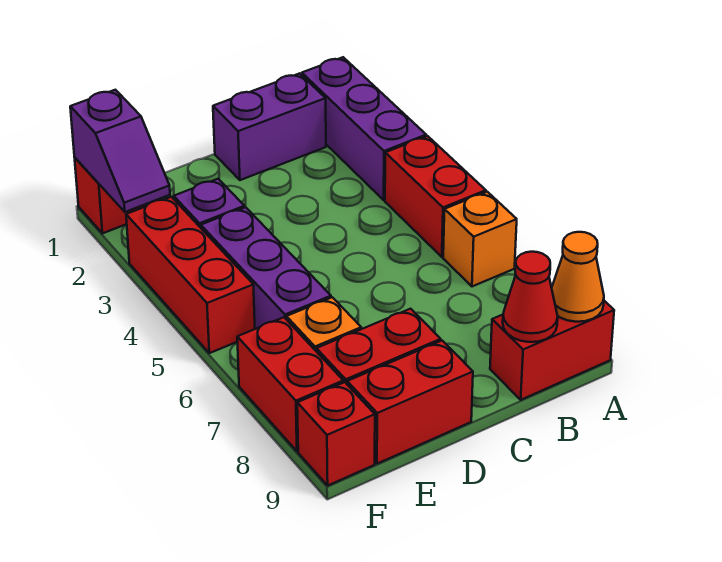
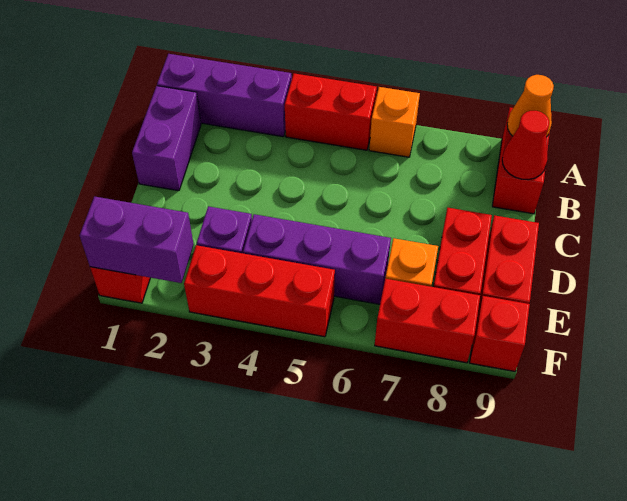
purple slope F1:F2 level 2 top 1 -> purple brick F1:F2 level 2

